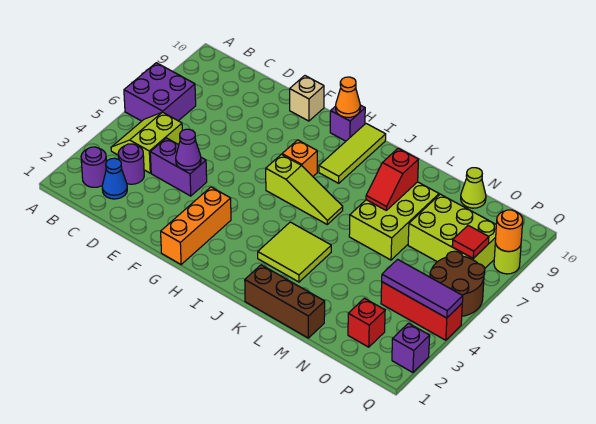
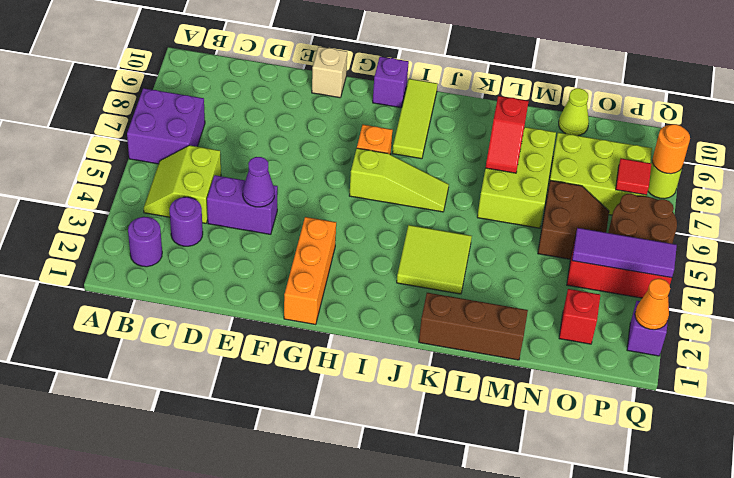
blue cone C2 level 1 -> none
orange cone H10 level 2 -> orange cone Q2 level 2
none -> brown slope N5:O6 level 1 top N

